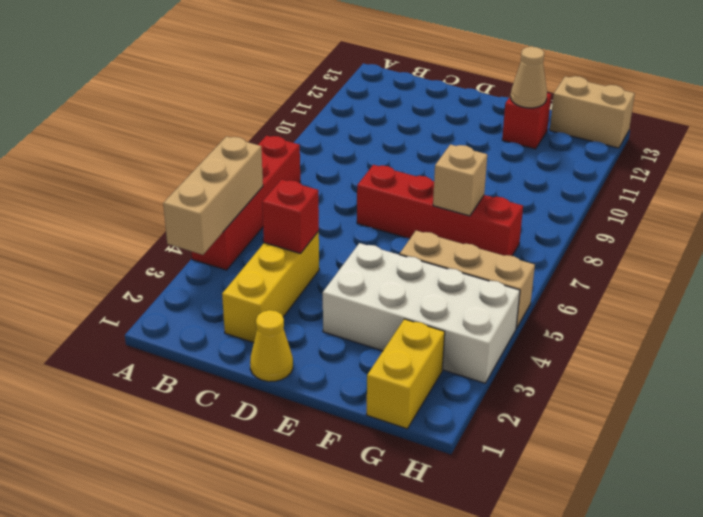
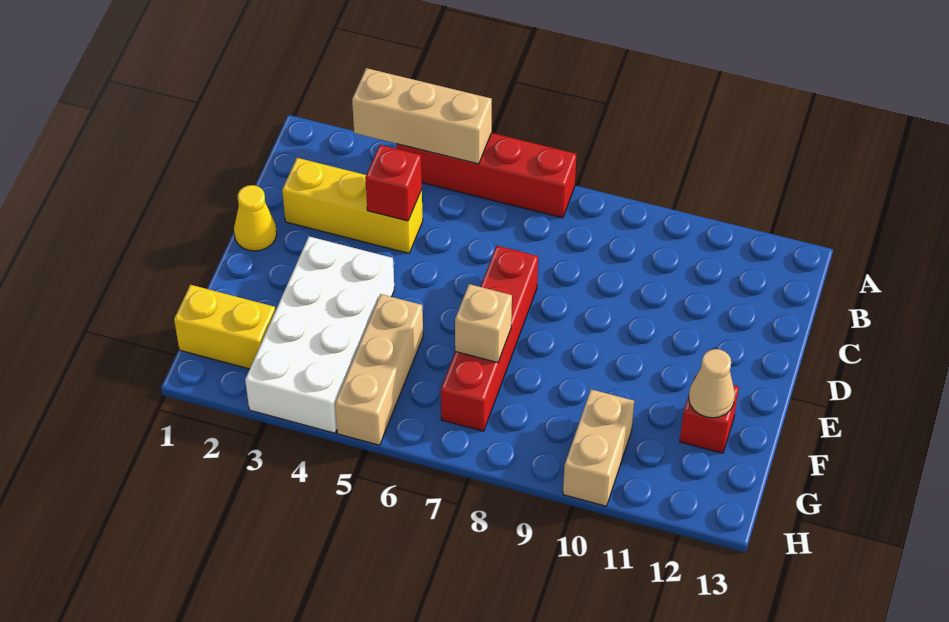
tan brick G13:H13 level 1 -> tan brick G10:H10 level 1

